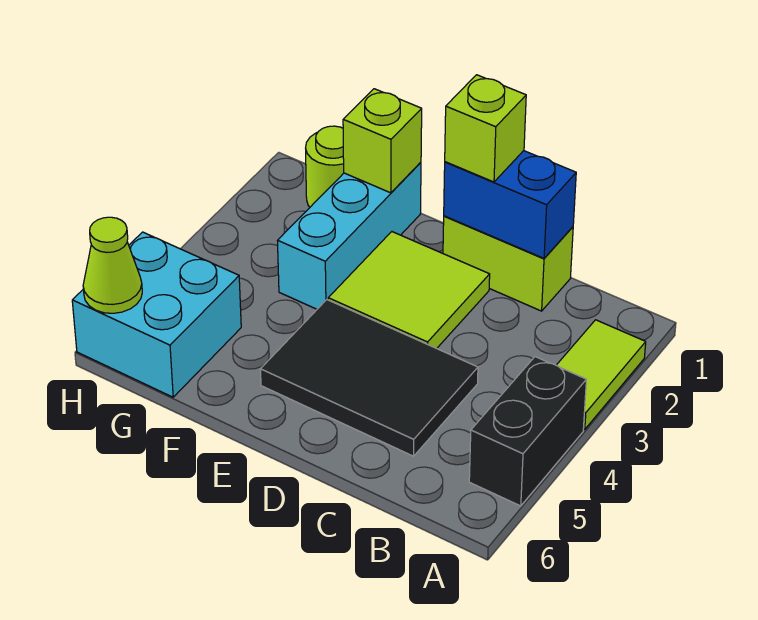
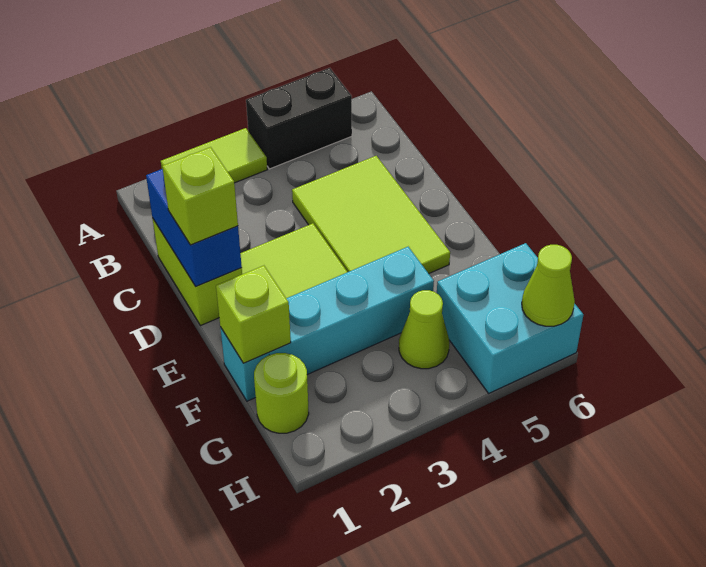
black tile C4:E5 level 1 -> lime tile C4:E5 level 1
cyan brick F1:F3 level 1 -> cyan brick F1:F4 level 1
none -> lime cone G4 level 1

